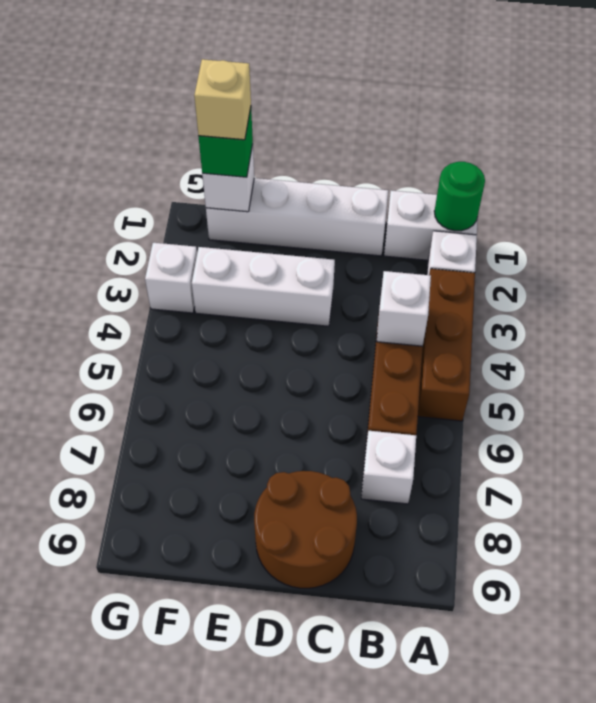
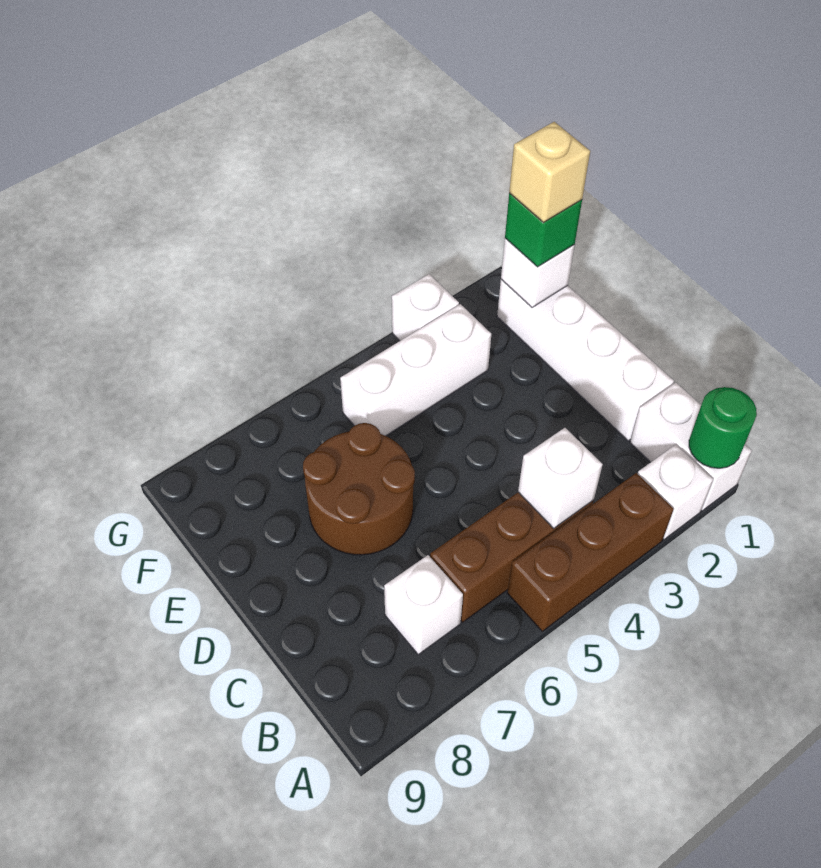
brown round brick C8:D9 level 1 -> brown round brick D6:E7 level 1
white brick D3:F3 level 1 -> white brick F3:F5 level 1

